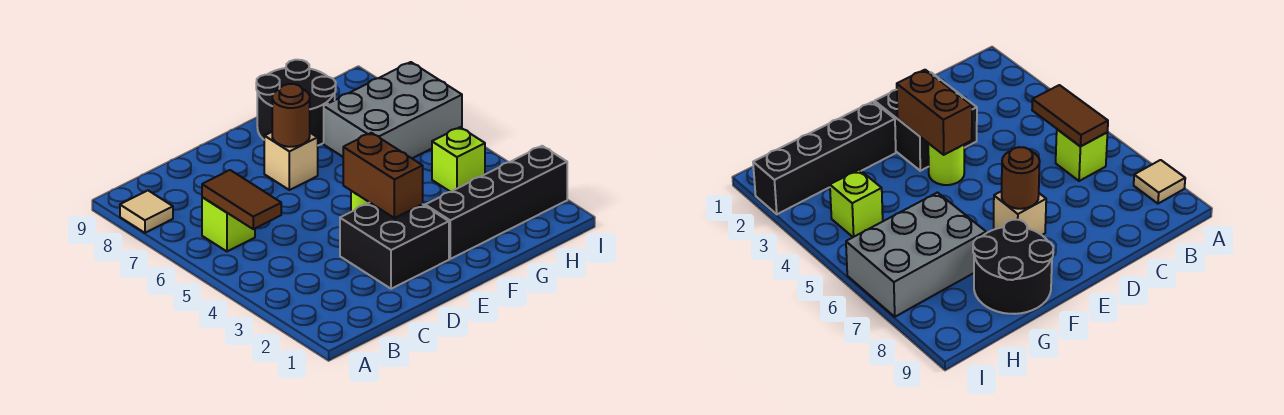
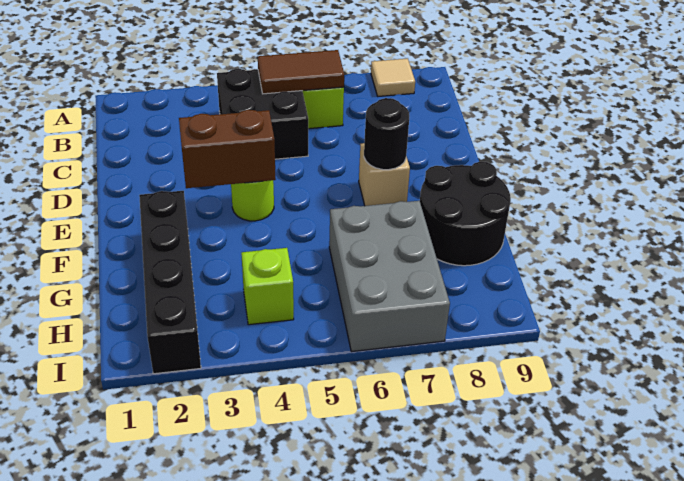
black brick D2:E3 level 1 -> black brick B4:C5 level 1
brown round brick E7 level 2 -> black round brick E7 level 2

